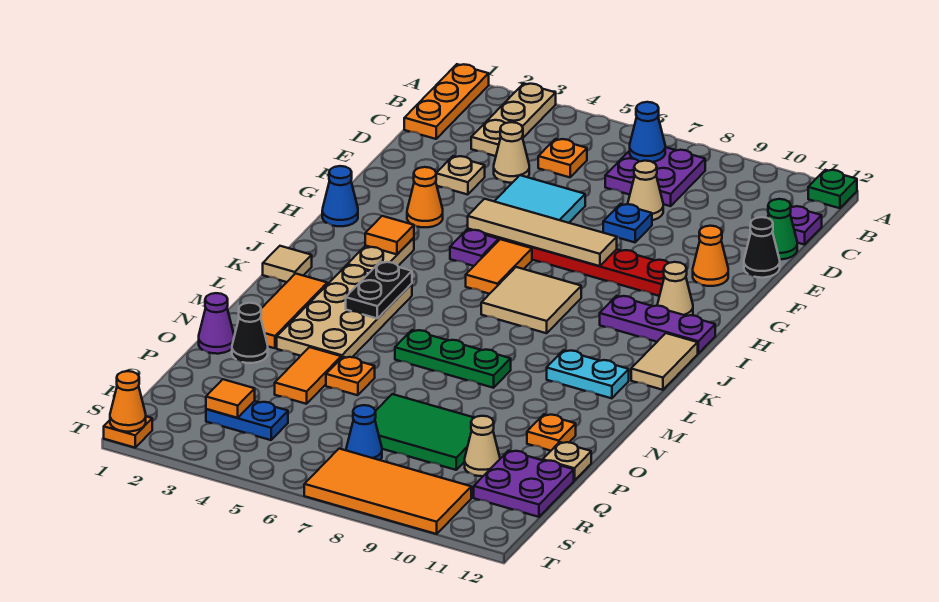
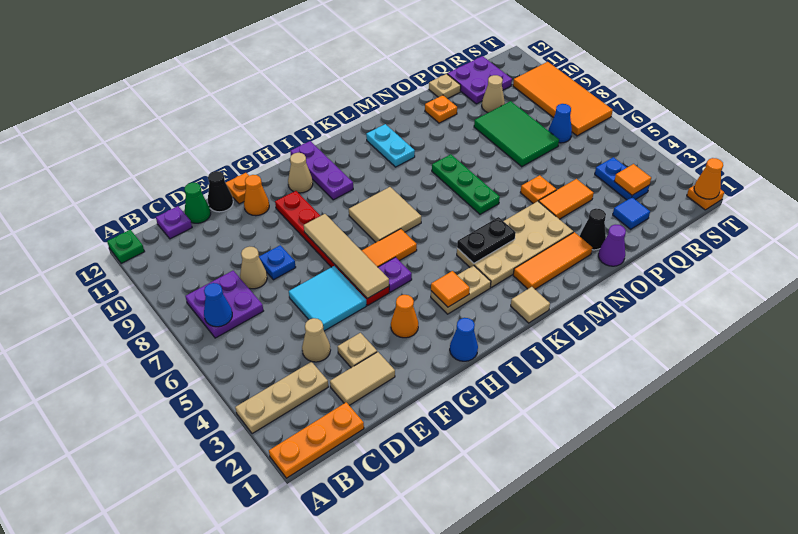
orange plate C5 level 1 -> orange plate F12 level 1
tan tile J12:K12 level 1 -> tan tile D2:E2 level 1
none -> blue tile Q2 level 1

